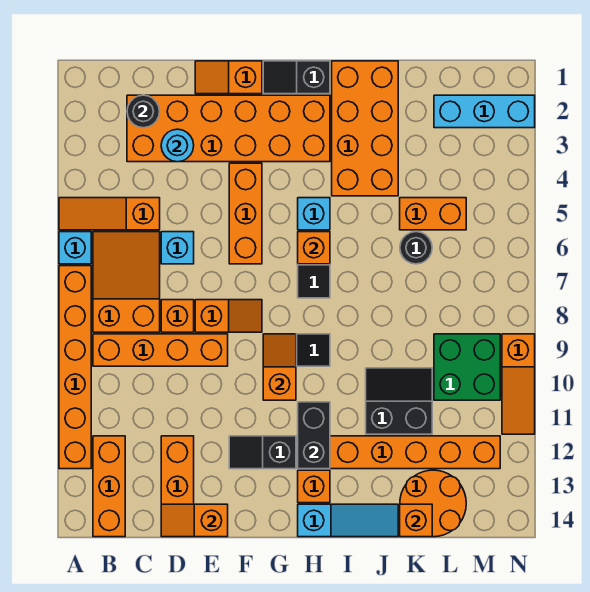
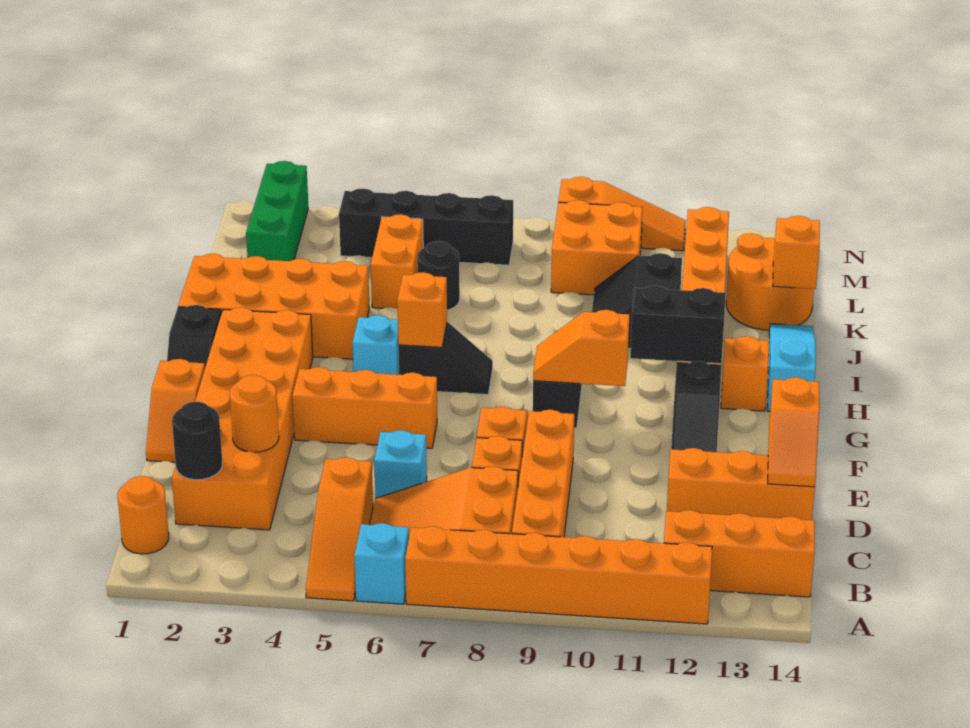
none -> orange round brick B1 level 1
cyan round brick D3 level 2 -> orange round brick D3 level 2
cyan brick L2:N2 level 1 -> green brick L2:N2 level 1
green brick L9:M10 level 1 -> orange brick L9:M10 level 1
none -> black brick M4:M7 level 1

